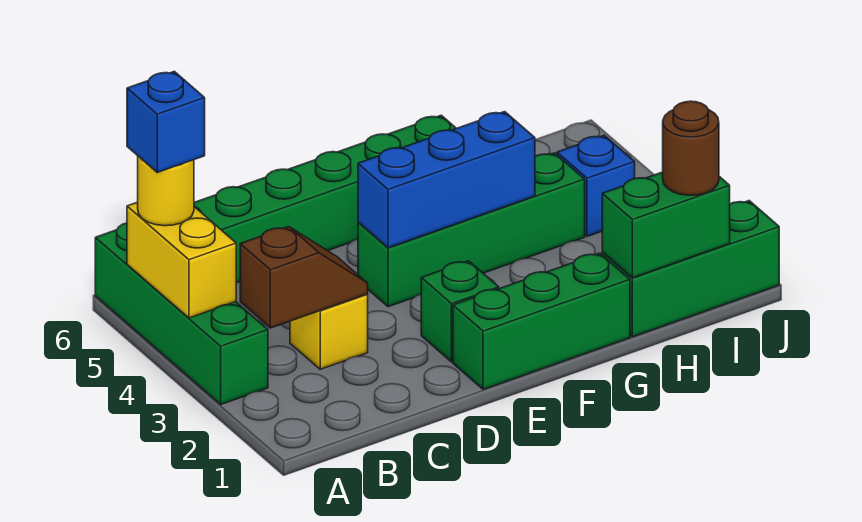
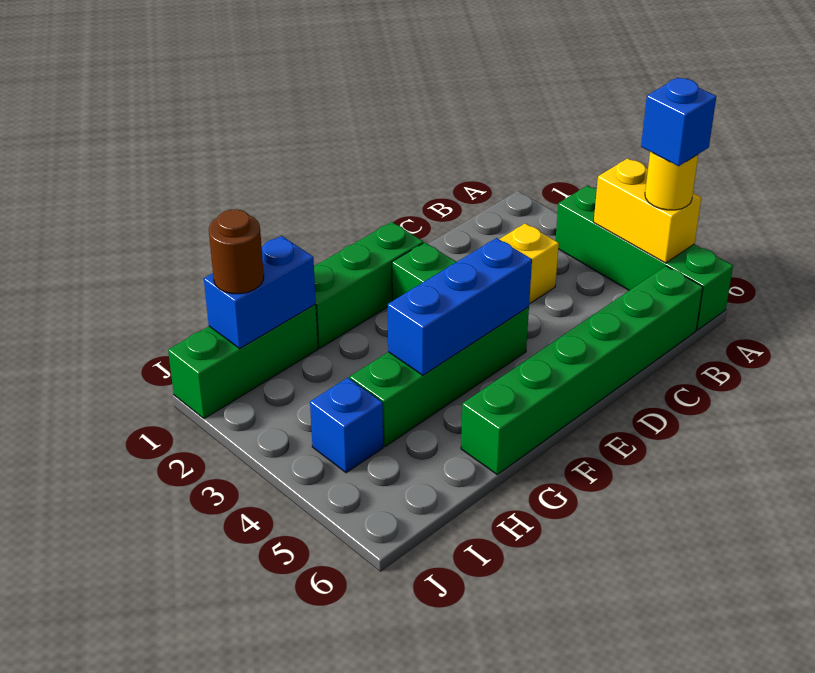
brown slope B3:C3 level 2 top B -> none
green brick H1:I1 level 2 -> blue brick H1:I1 level 2

